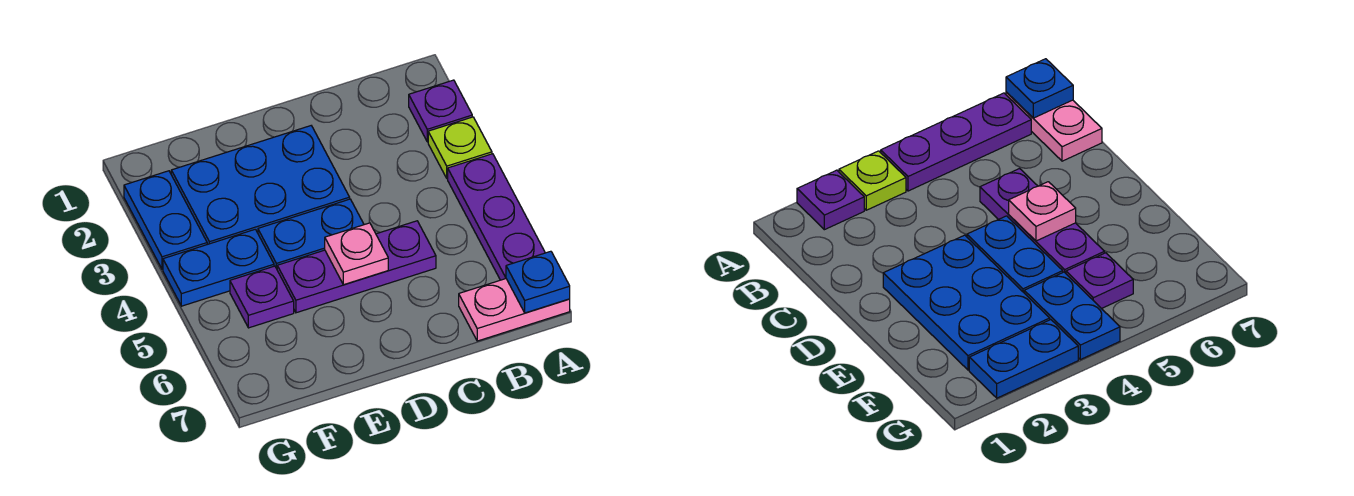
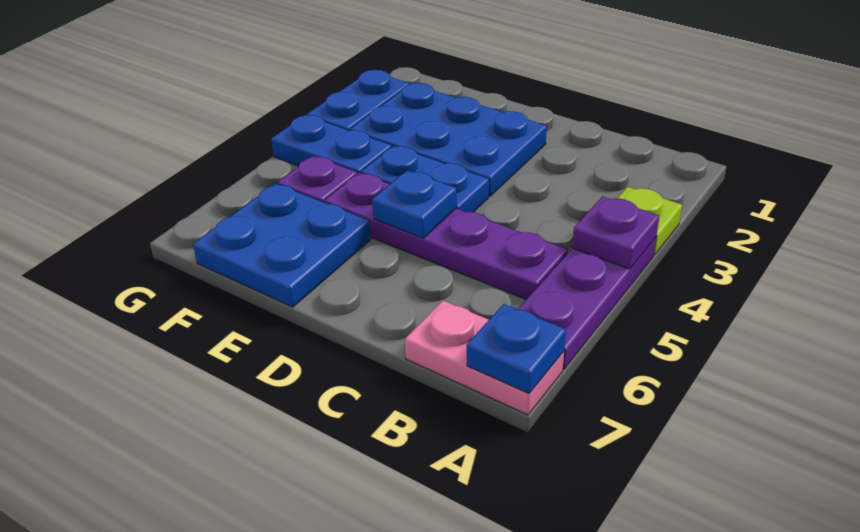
purple plate A2 level 1 -> purple plate A4 level 2
purple plate C5:E5 level 1 -> purple plate B5:E5 level 1
pink plate D5 level 2 -> blue plate D5 level 2
none -> blue plate E6:F7 level 1

